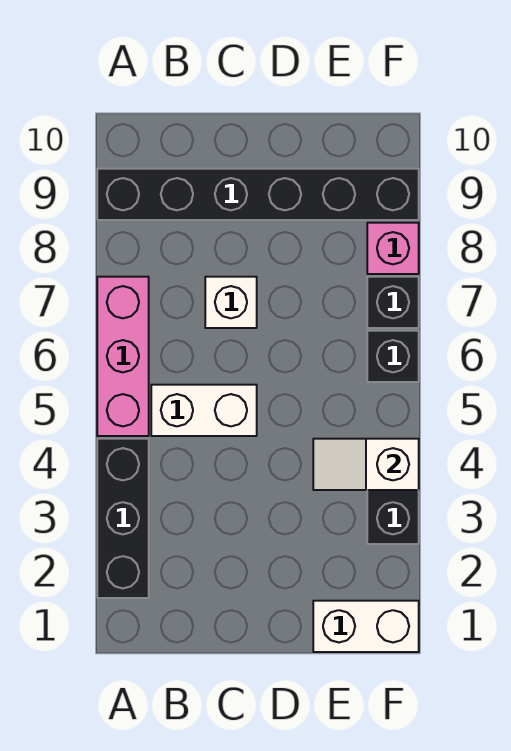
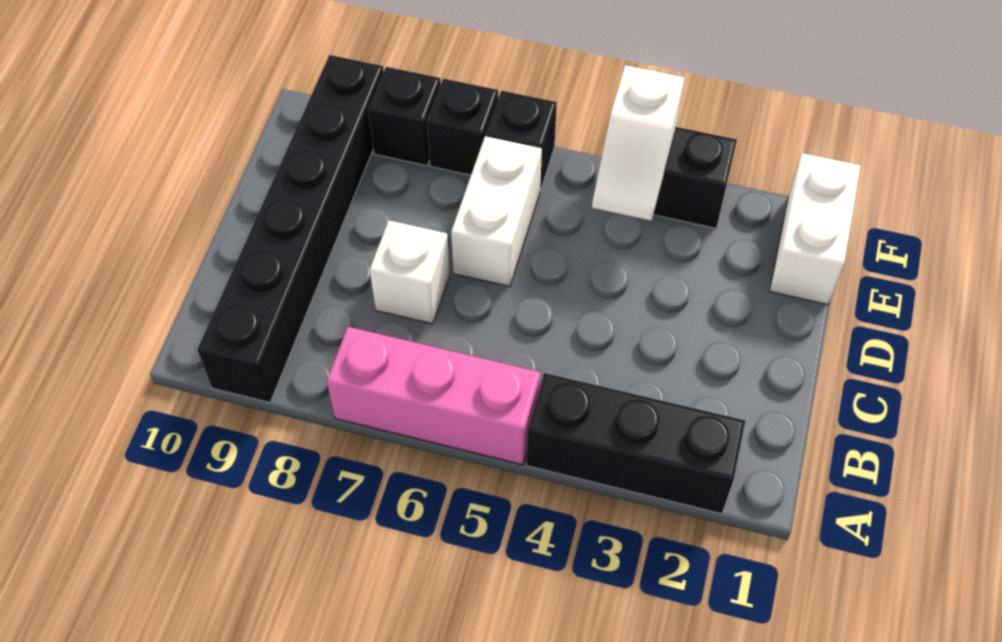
white brick B5:C5 level 1 -> white brick D6:E6 level 1
pink brick F8 level 1 -> black brick F8 level 1

